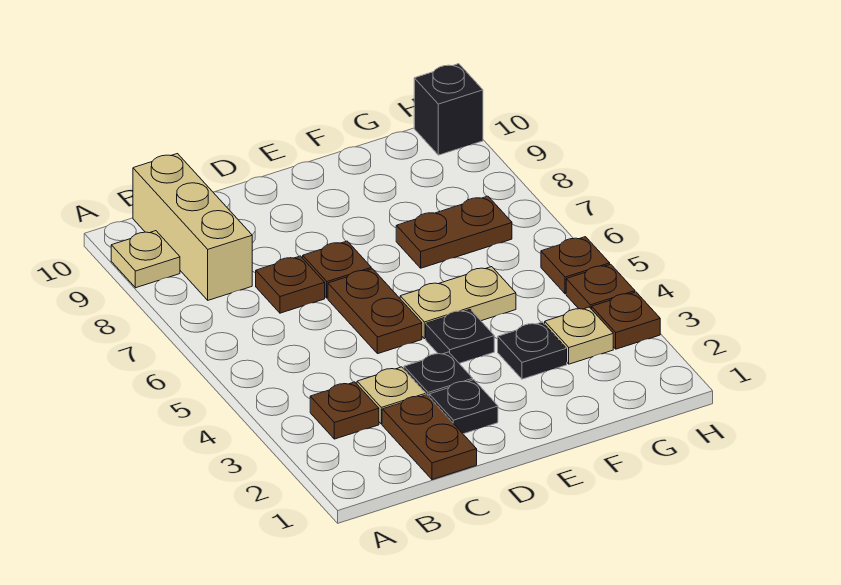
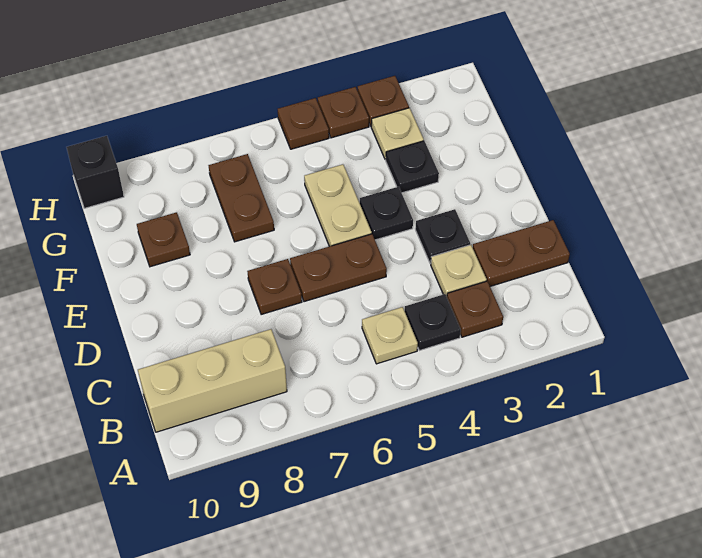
tan plate A9 level 1 -> tan plate B5 level 1
brown plate C7 level 1 -> brown plate F9 level 1
black plate D2 level 1 -> black plate B4 level 1

